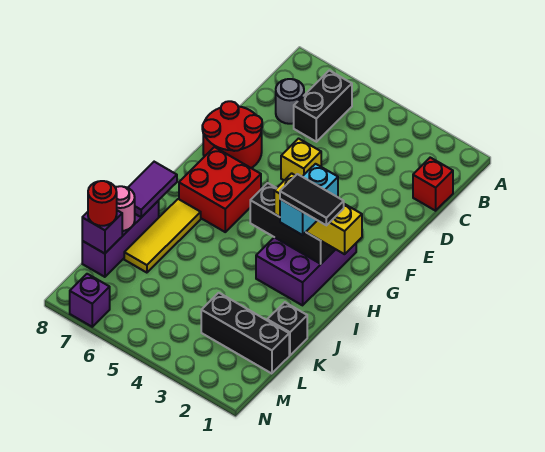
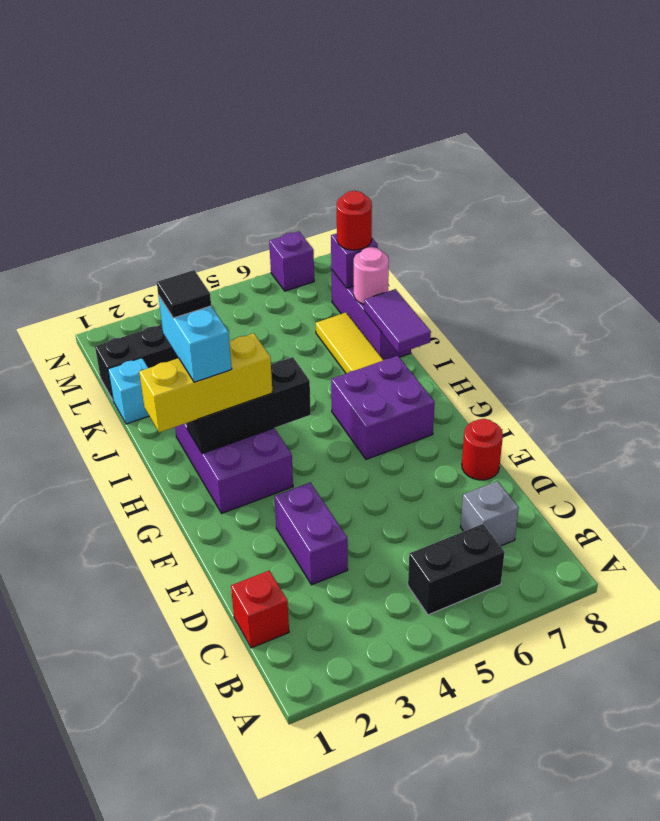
black brick B6:C6 level 1 -> black brick B5:B6 level 1
grey round brick C7 level 1 -> grey brick C7 level 1
none -> purple brick D3:E3 level 1
yellow brick E5 level 1 -> none
red round brick E7:F8 level 1 -> red round brick E8 level 1
red brick G6:H7 level 1 -> purple brick G6:H7 level 1
black tile I1:I2 level 5 -> black tile I2 level 5
black brick K1 level 1 -> cyan brick K1 level 1

